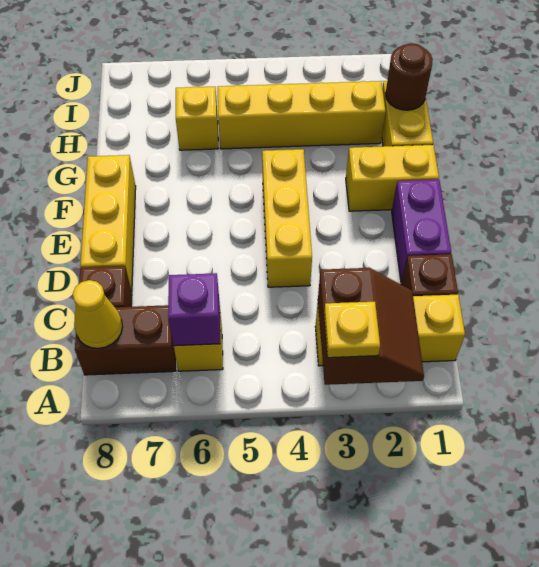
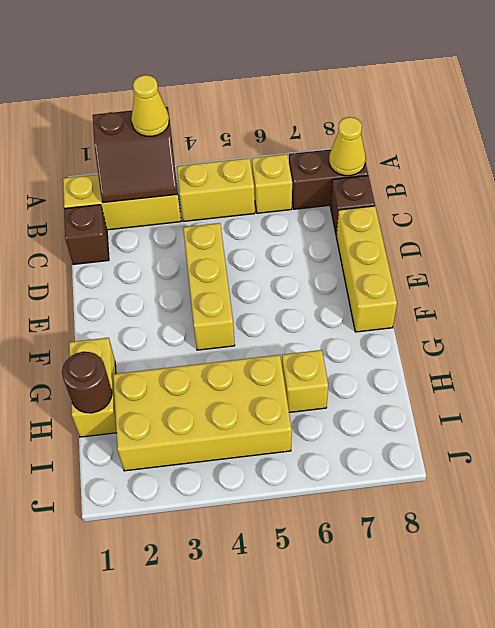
brown slope A2:B3 level 2 top 3 -> brown slope A2:B3 level 2 top A
yellow plate A3 level 3 -> yellow cone A3 level 3
purple brick B6 level 2 -> none
purple brick D1:E1 level 1 -> none
yellow brick F1:F2 level 1 -> yellow brick B4:B5 level 1
yellow brick H2:H5 level 1 -> yellow brick H2:I5 level 1

